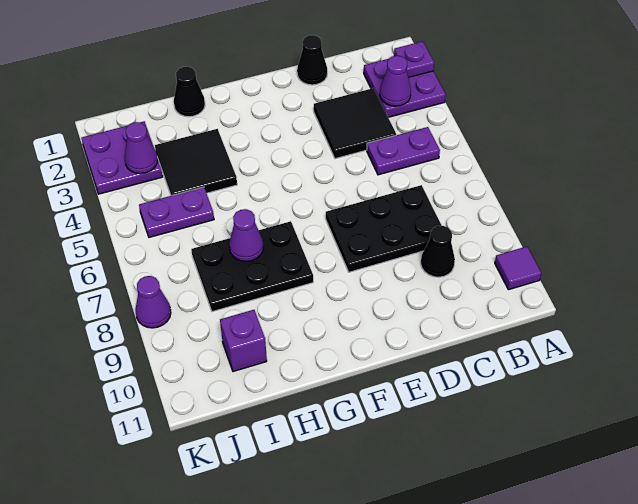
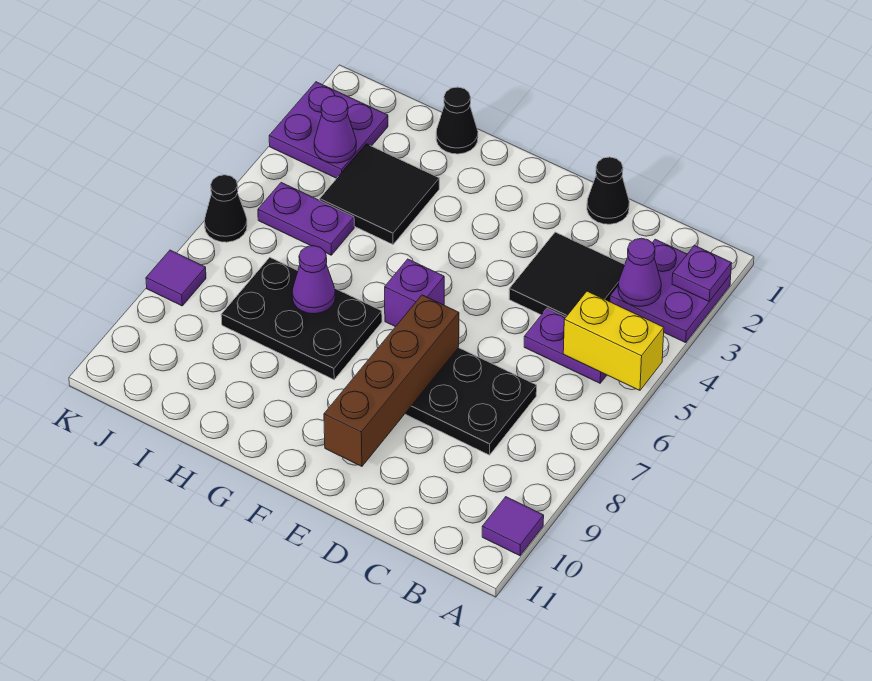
none -> yellow brick A5:B5 level 2
black cone C9 level 1 -> black cone K6 level 1
none -> brown brick E7:E10 level 2
purple brick I10 level 1 -> purple brick F6 level 1
purple cone K8 level 1 -> purple tile K8 level 1

